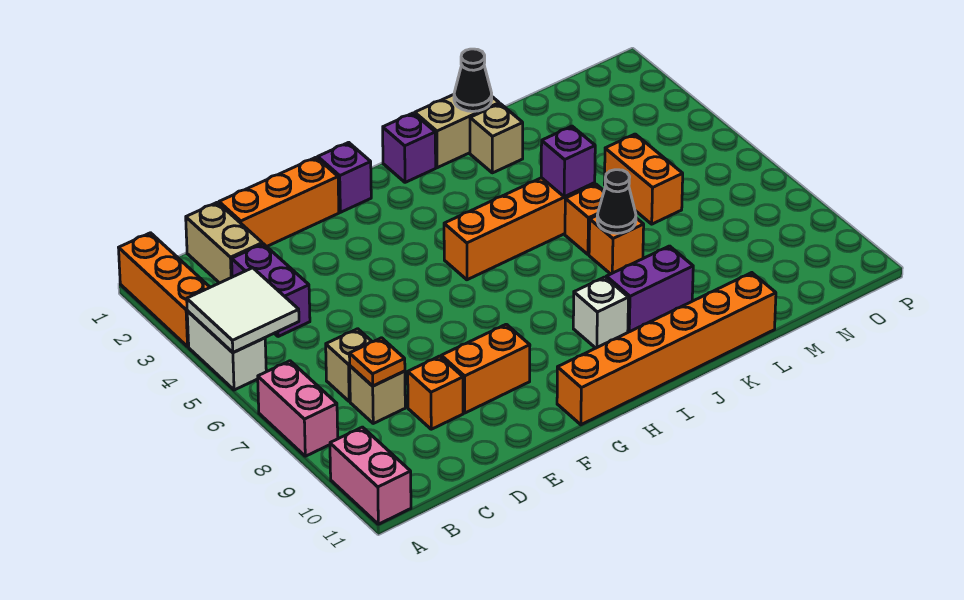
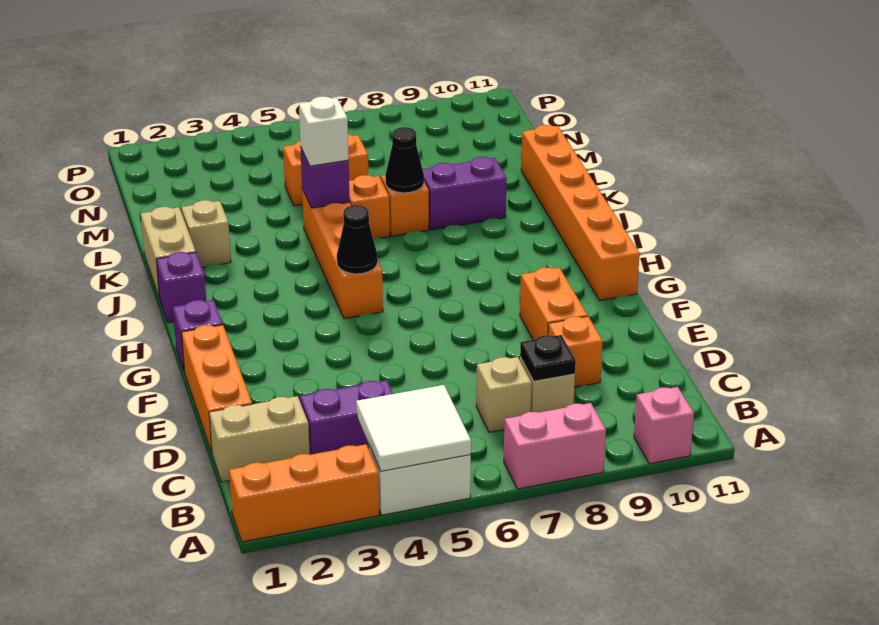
pink brick A10:A11 level 1 -> pink brick A10 level 1
orange plate C8 level 2 -> black plate C8 level 2
white brick I9 level 1 -> white brick K5 level 3
purple brick J9:K9 level 1 -> purple brick K8:K9 level 1
black cone K1 level 2 -> black cone H5 level 2

